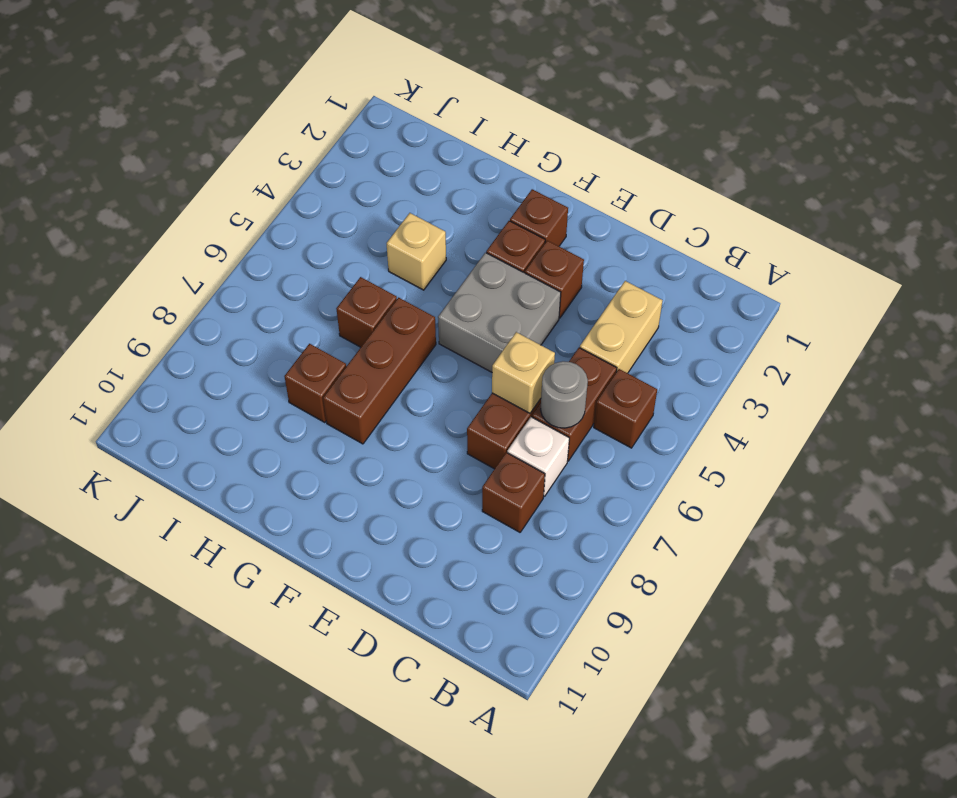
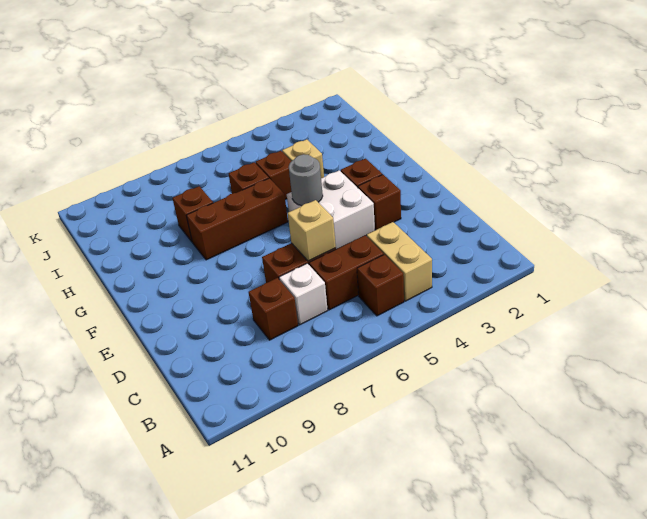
tan brick C3:C4 level 1 -> tan brick B4:C4 level 1
grey round brick C6 level 2 -> grey round brick F5 level 2
grey brick E4:F5 level 1 -> white brick E4:F5 level 1
brown brick F2 level 1 -> brown brick H5 level 1

